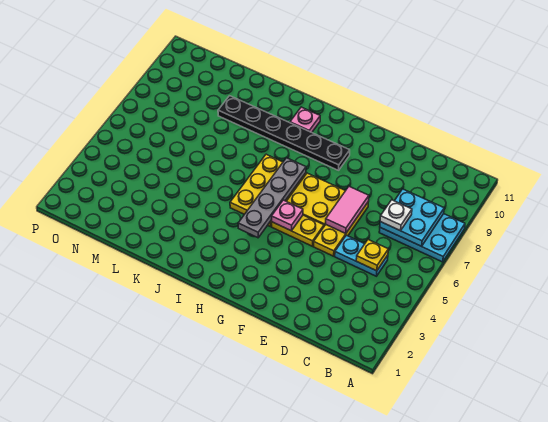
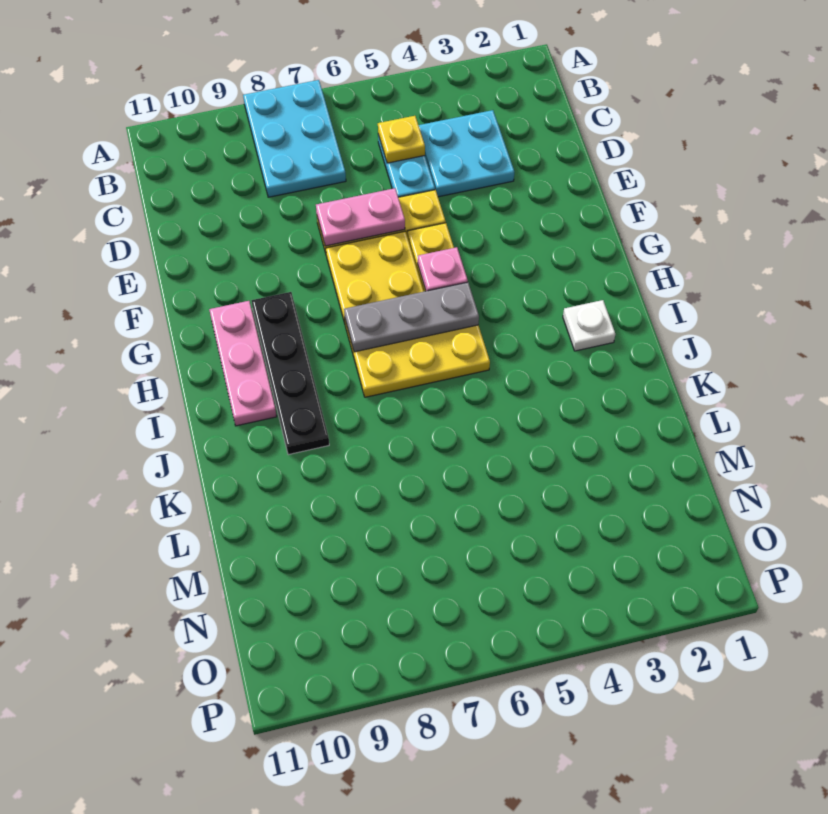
cyan plate B7:C8 level 2 -> cyan plate C3:D4 level 1
white plate C7 level 3 -> white plate I2 level 1
pink tile E6:E7 level 2 -> pink plate E6:E7 level 2
black plate G9:L9 level 1 -> black plate G9:J9 level 1
grey plate H4:H7 level 2 -> grey plate H5:H7 level 2
pink plate I10 level 1 -> pink plate G10:I10 level 1

